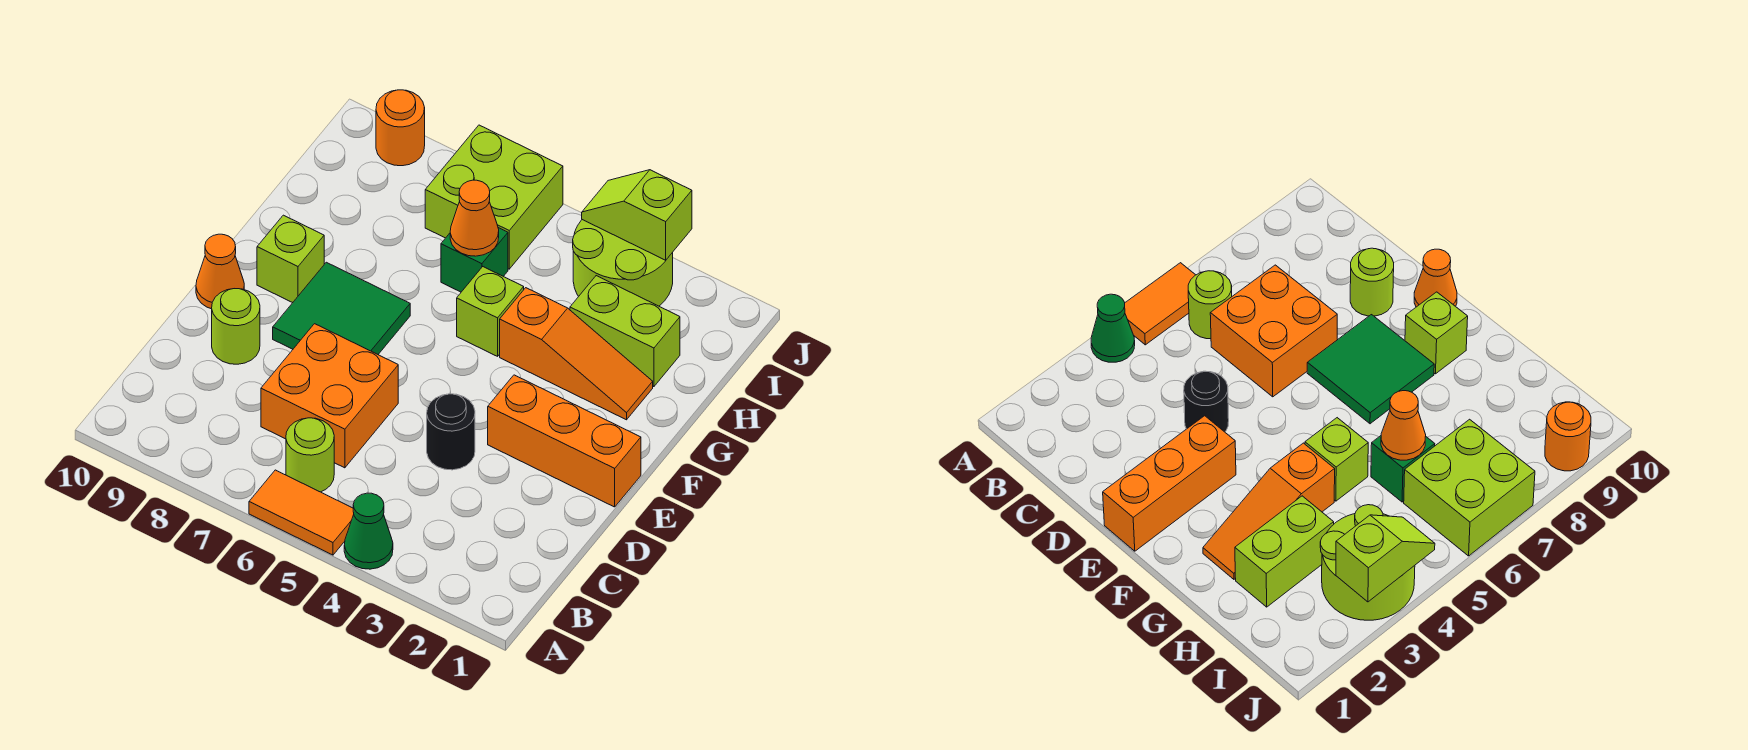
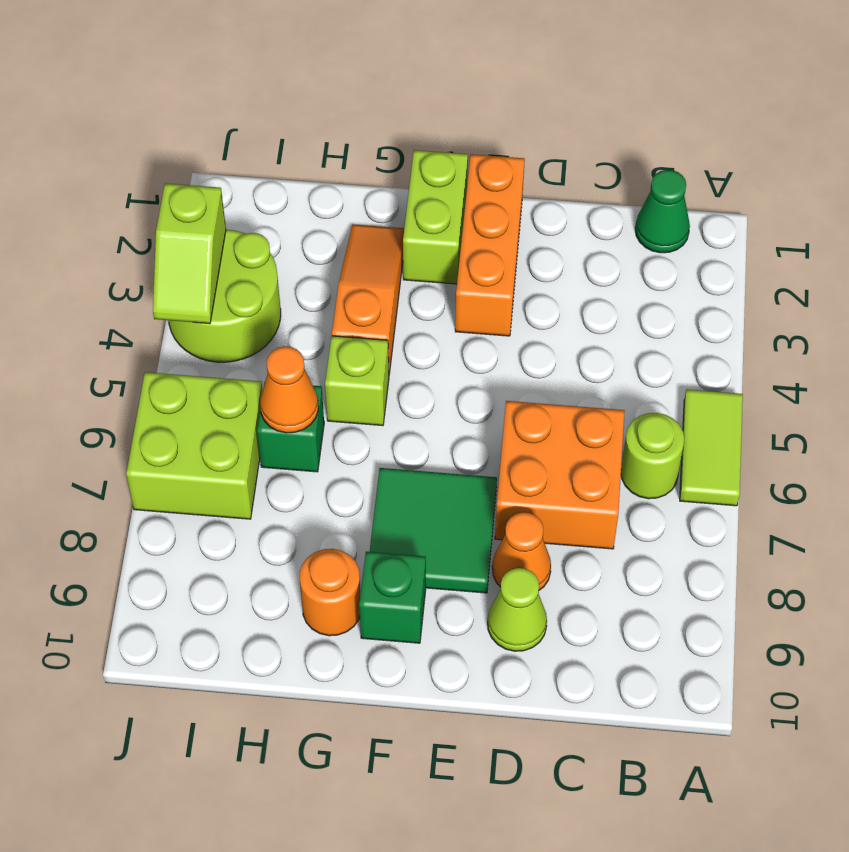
green cone A4 level 1 -> green cone B1 level 1
orange tile A5:A6 level 1 -> lime tile A5:A6 level 1
black round brick D4 level 1 -> none
lime round brick D9 level 1 -> lime cone D9 level 1
orange cone E10 level 1 -> orange cone D8 level 1
lime brick F9 level 1 -> green brick F9 level 1
lime brick H2:H3 level 1 -> lime brick F1:F2 level 1
orange round brick J9 level 1 -> orange round brick G9 level 1

